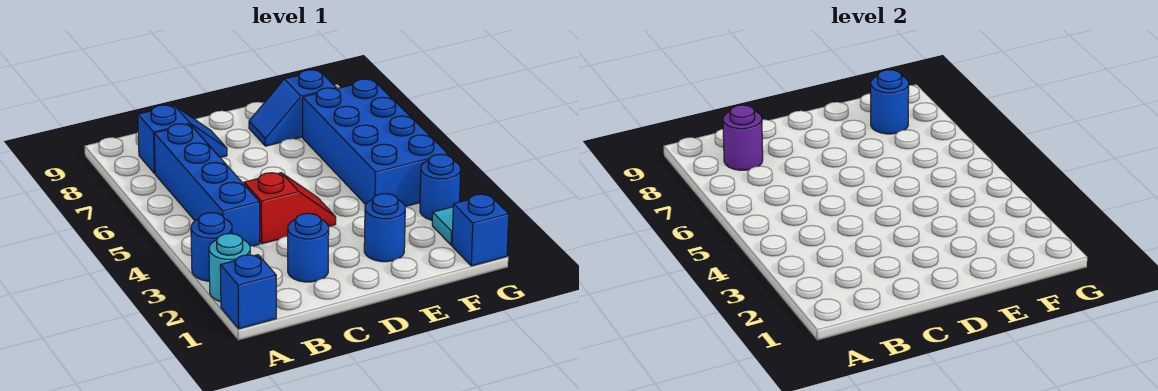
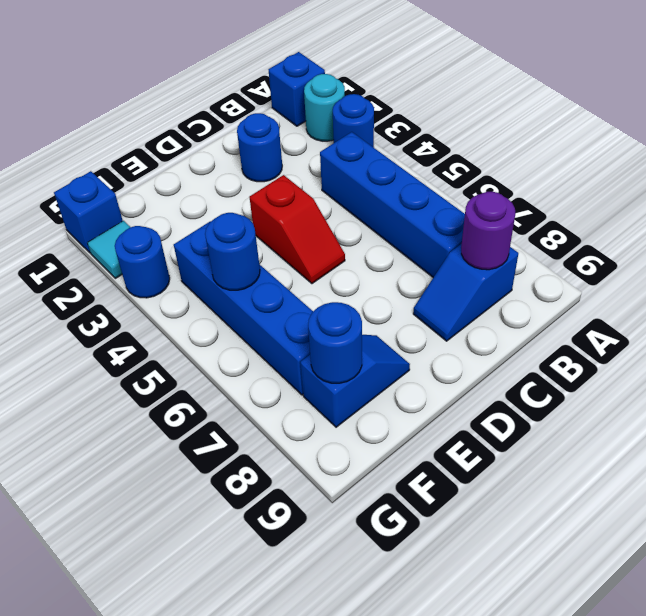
red slope C4:D4 level 1 top C -> red slope D4:D5 level 1 top 4
blue round brick E2 level 1 -> blue round brick F5 level 2
blue brick F4:G7 level 1 -> blue brick F4:F7 level 1

